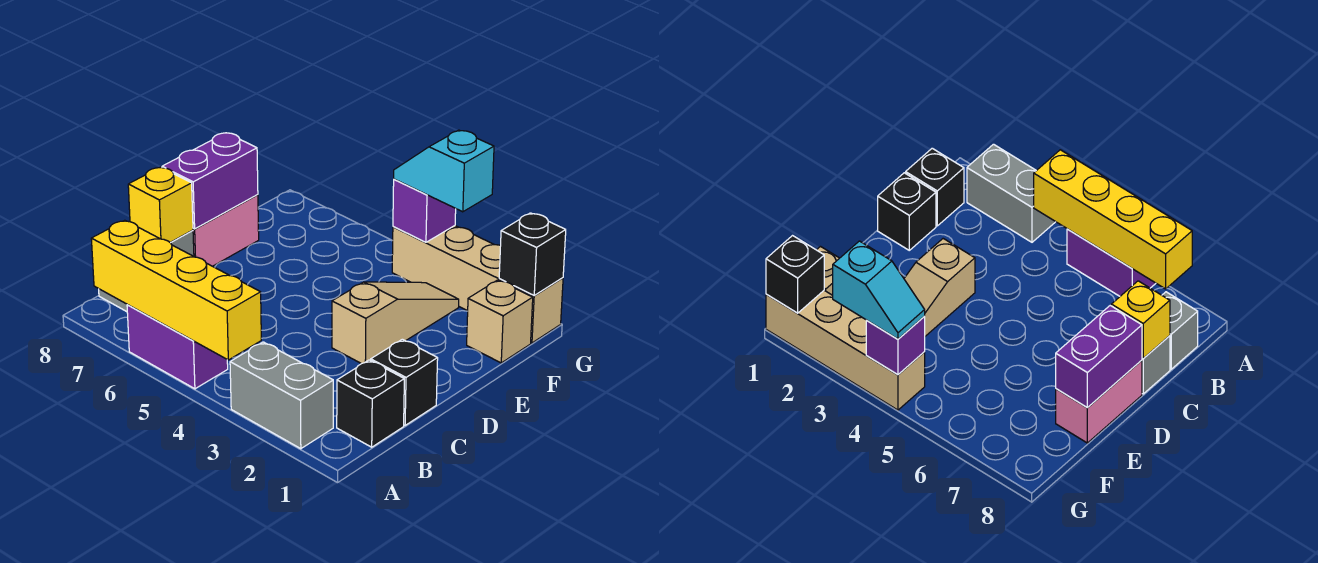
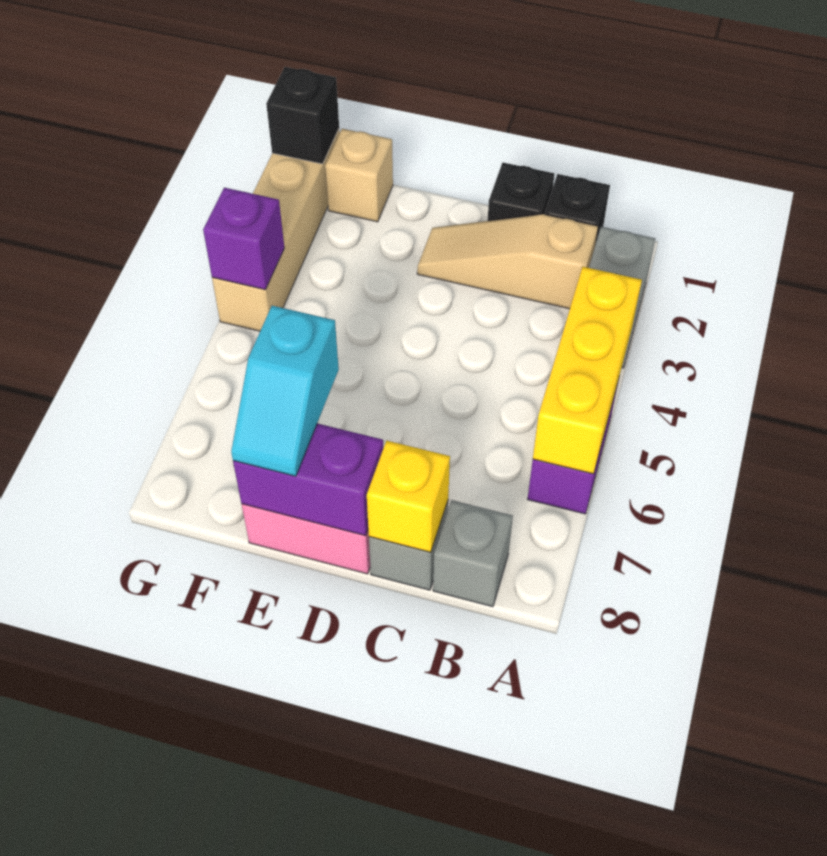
yellow brick A4:A7 level 2 -> yellow brick A4:A6 level 2
tan slope D3:F3 level 1 top D -> tan slope B2:D2 level 1 top B
cyan slope G3:G4 level 3 top 3 -> cyan slope E7:E8 level 3 top 7

